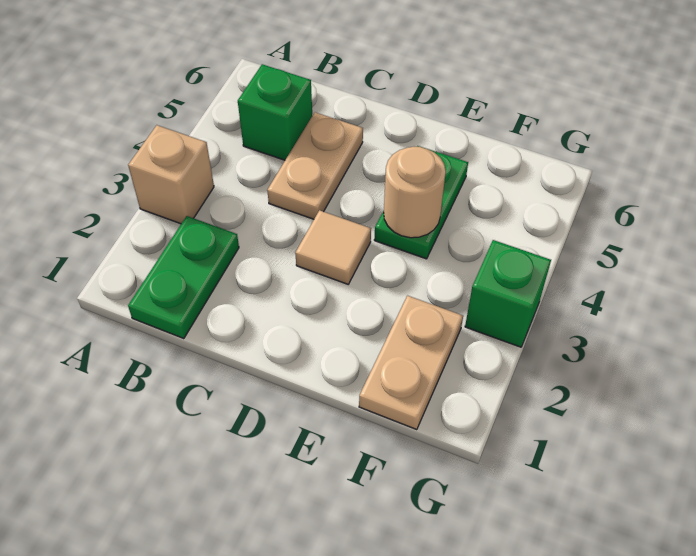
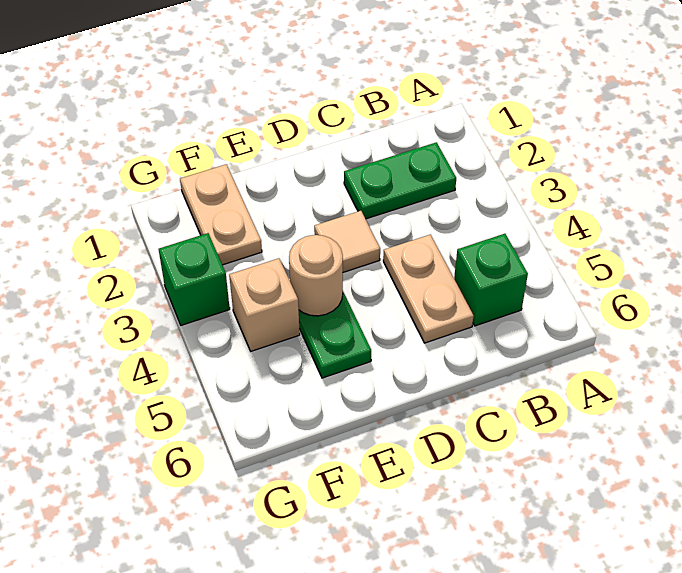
tan brick A3 level 1 -> tan brick F4 level 1
green plate B1:B2 level 1 -> green plate B2:C2 level 1

